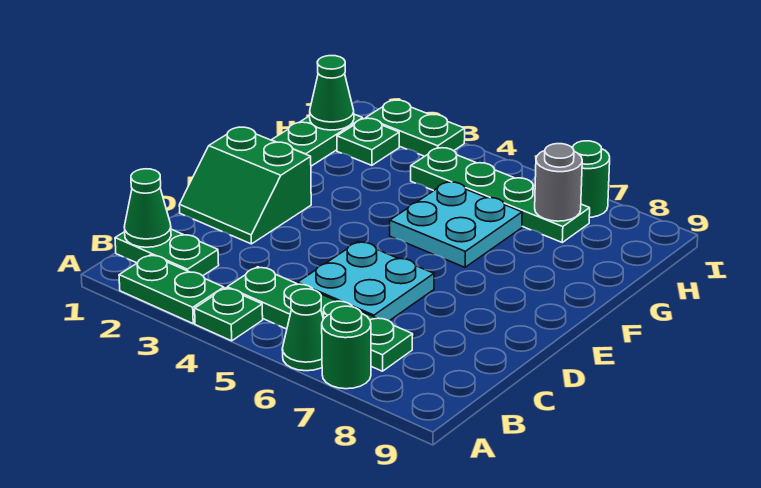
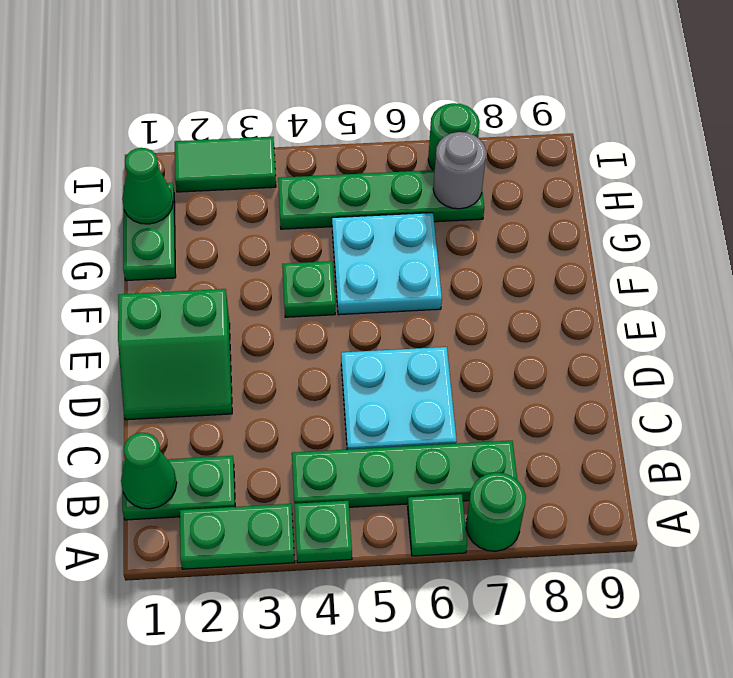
green cone A6 level 1 -> green tile A6 level 1
green plate H2 level 1 -> green plate F4 level 1
green plate I2:I3 level 1 -> green tile I2:I3 level 1

